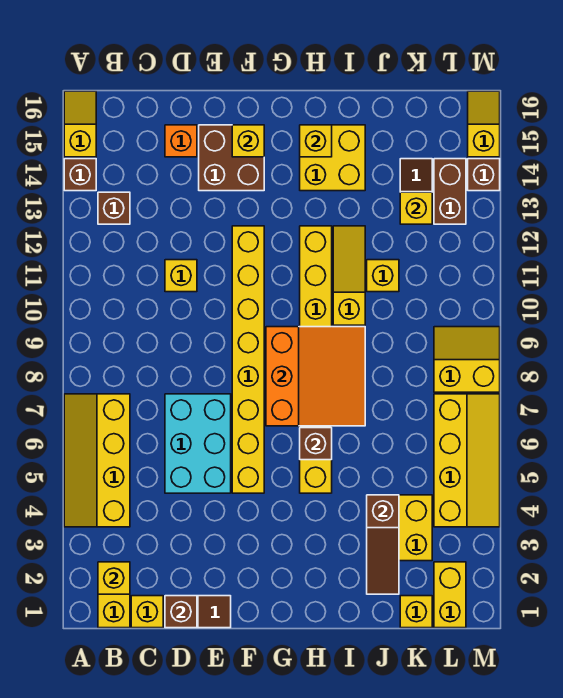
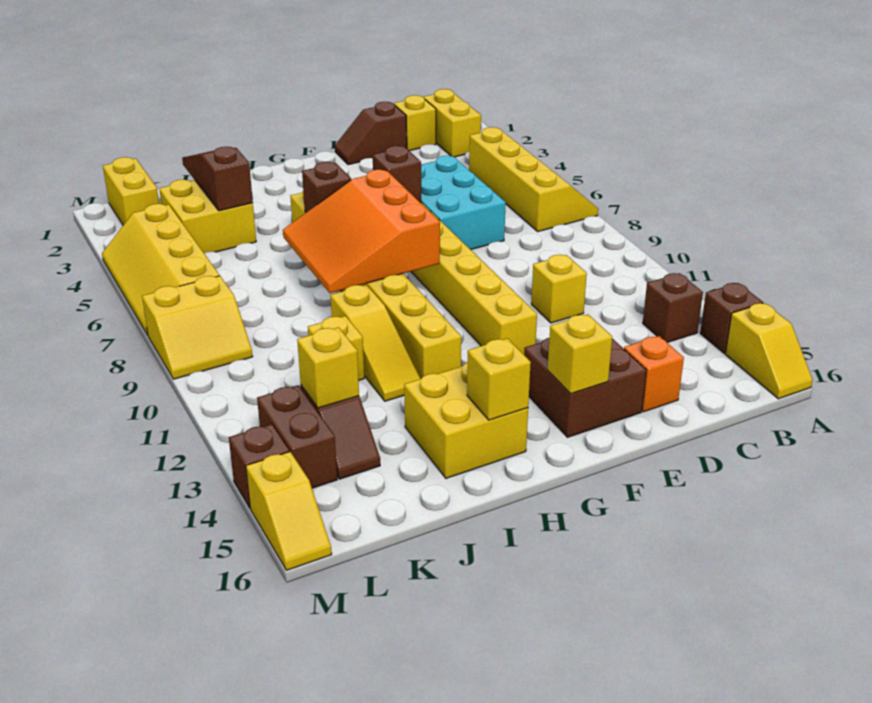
yellow brick B2 level 2 -> none
brown brick D1 level 2 -> brown brick F6 level 2
yellow brick K1 level 1 -> none

